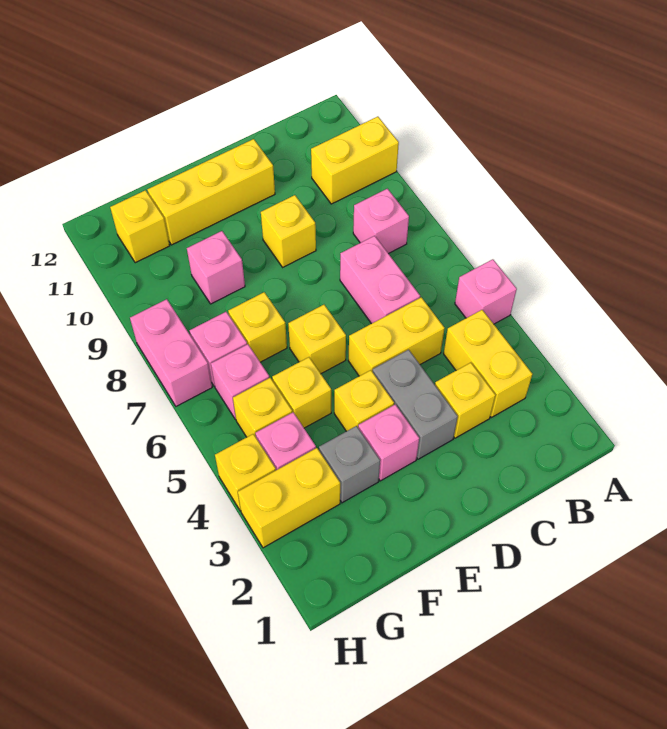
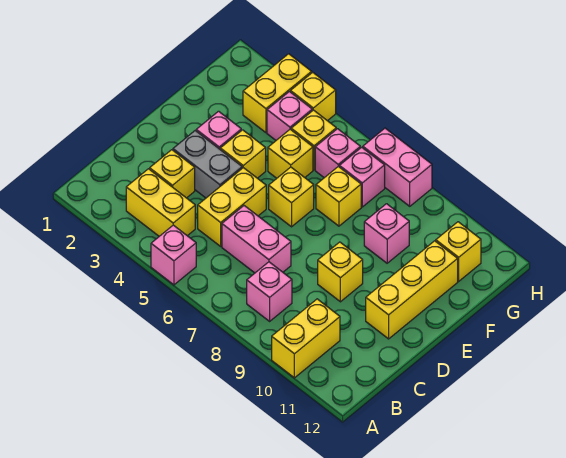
grey brick F3 level 1 -> none

